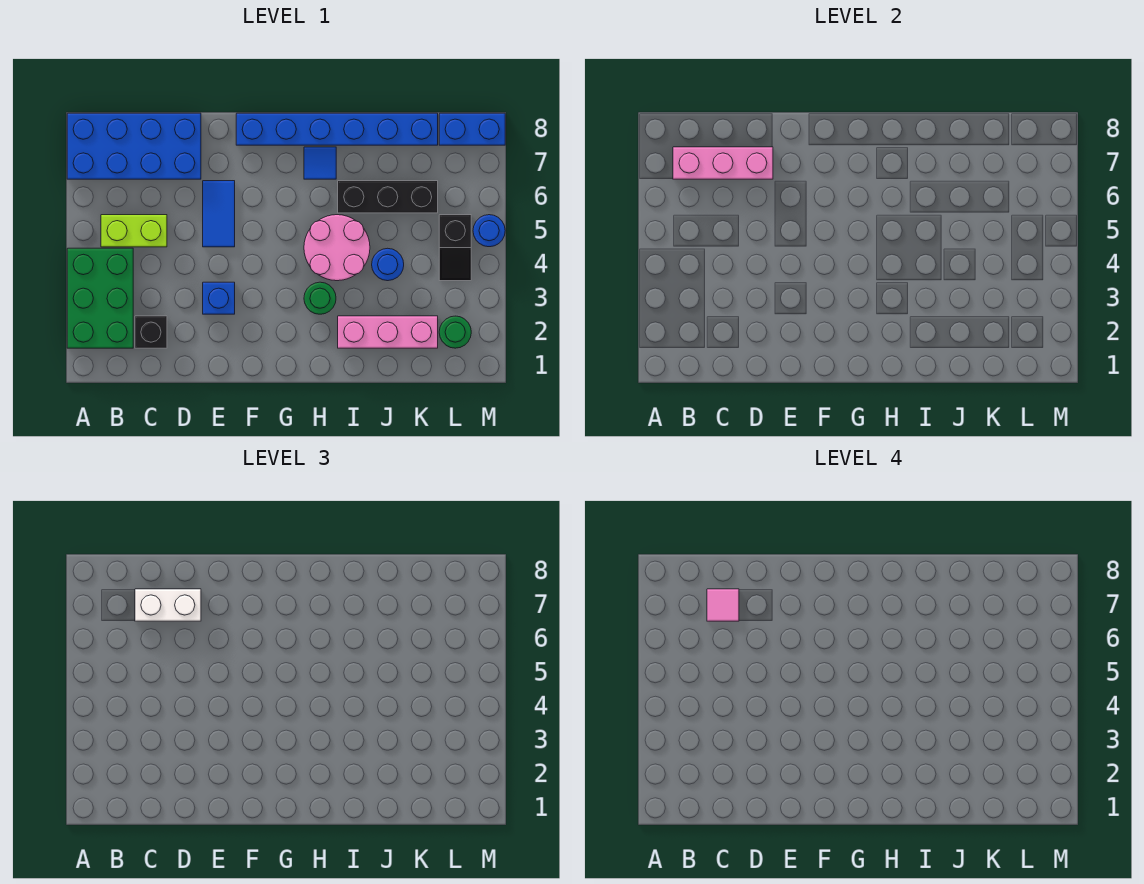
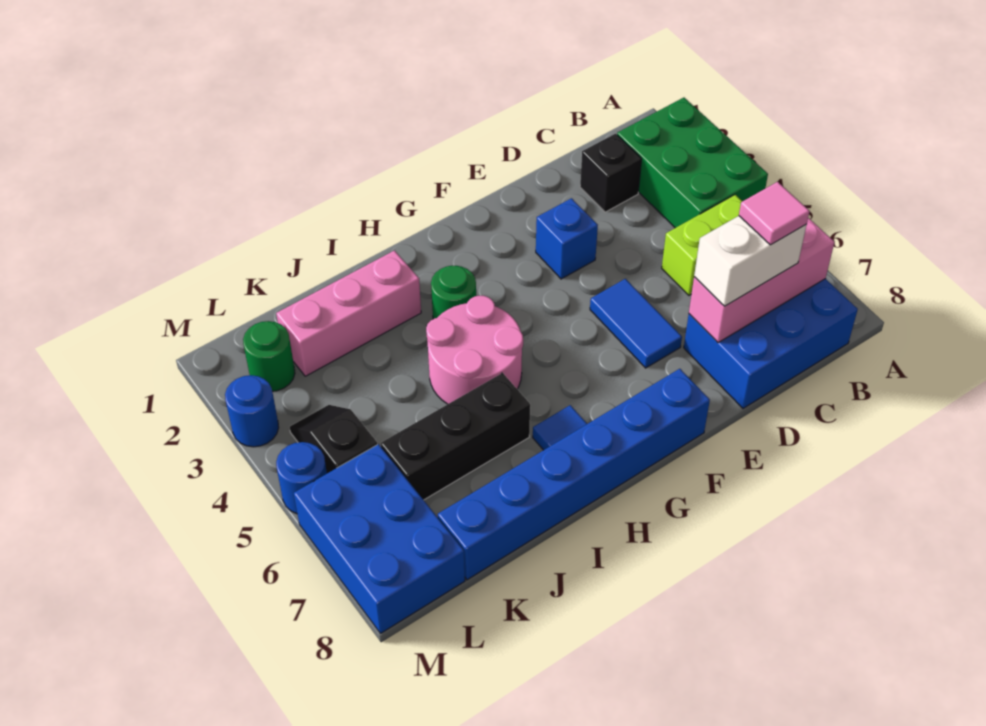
blue brick A7:D8 level 1 -> blue brick B7:D8 level 1
blue round brick J4 level 1 -> blue round brick M3 level 1
blue brick L8:M8 level 1 -> blue brick L6:M8 level 1

